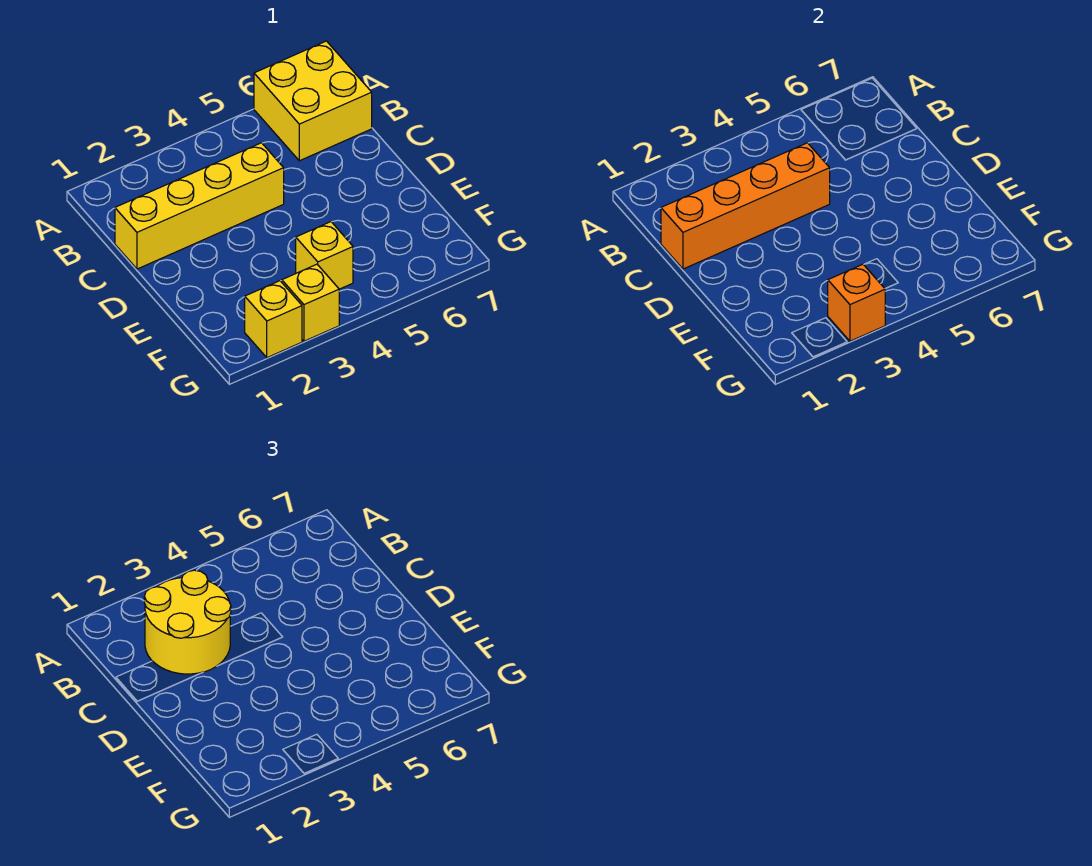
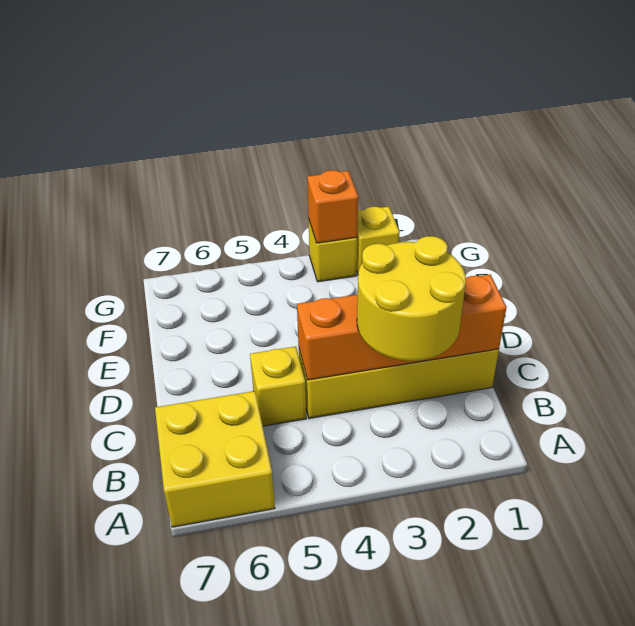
yellow brick F4 level 1 -> yellow brick C5 level 1

